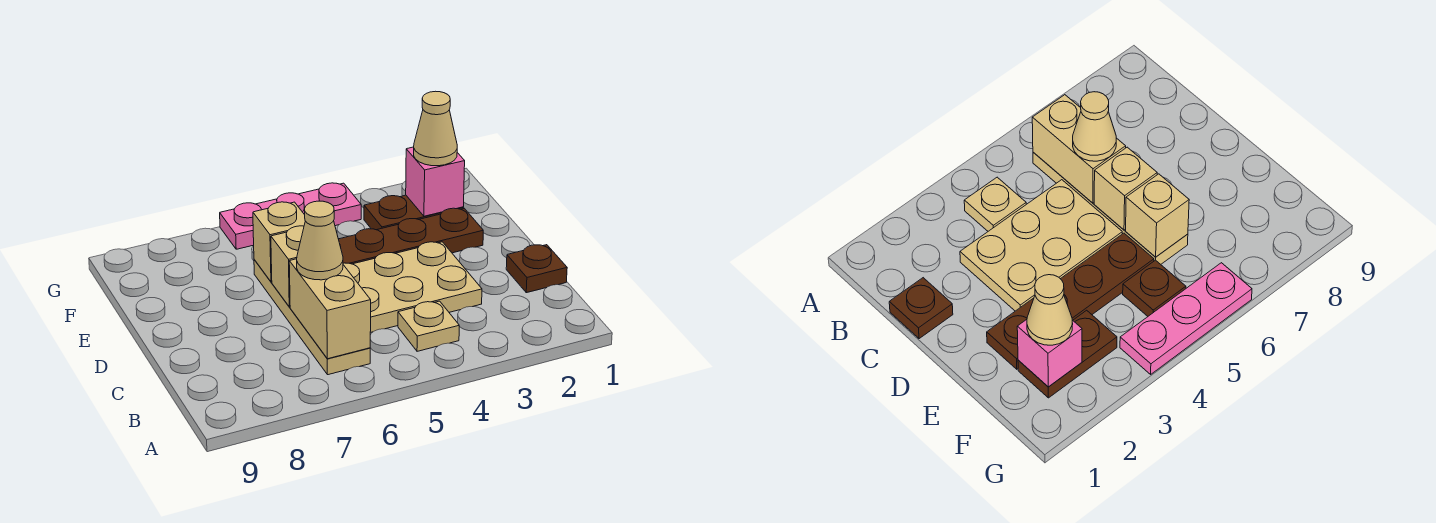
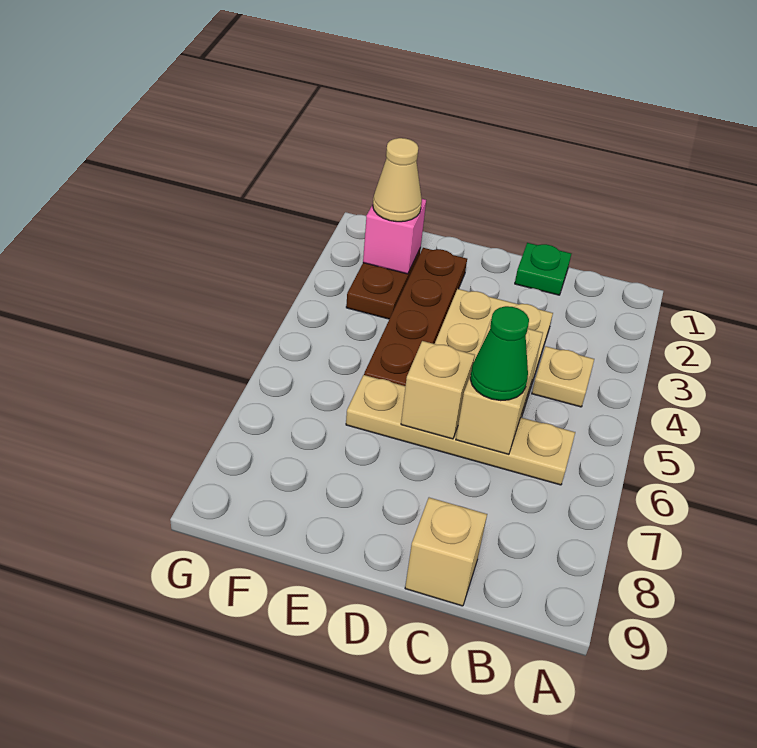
tan brick B6:C6 level 2 -> tan brick C5:C6 level 2
brown plate C1 level 1 -> green plate C1 level 1
tan cone C6 level 3 -> green cone C6 level 3
tan brick E6 level 2 -> tan brick C9 level 1
brown plate F5 level 1 -> none
pink plate G4:G6 level 1 -> none

